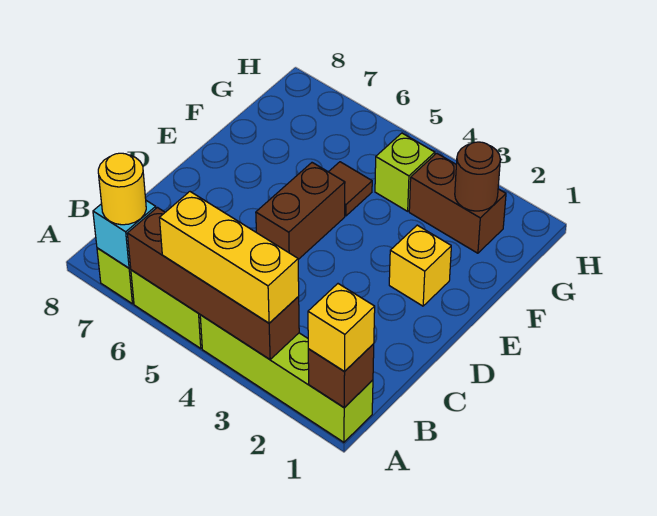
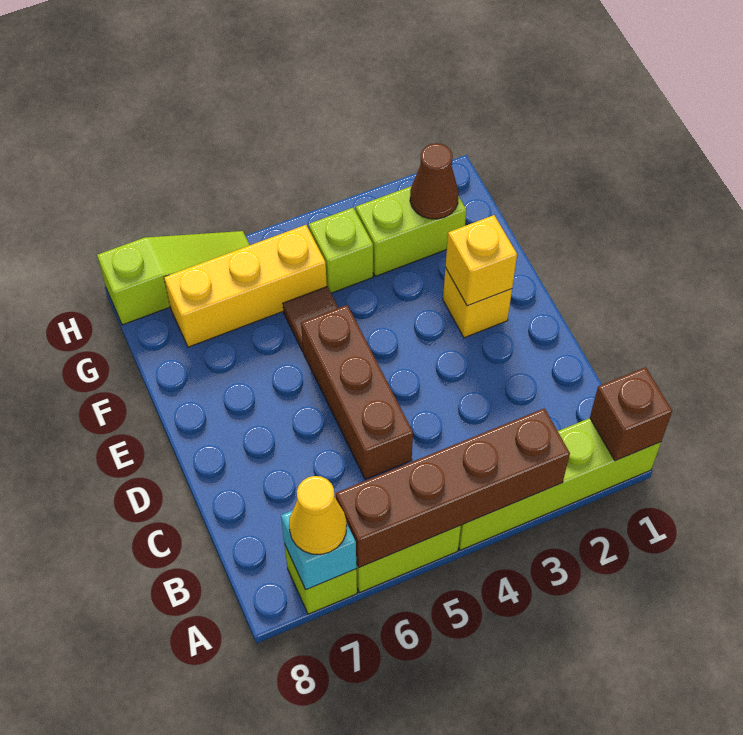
yellow brick A1 level 3 -> yellow brick E2 level 2
yellow brick A3:A5 level 3 -> yellow brick G5:G7 level 1
yellow round brick A7 level 3 -> yellow cone A7 level 3
brown brick D5:E5 level 1 -> brown brick C5:E5 level 1
brown brick G2:G3 level 1 -> lime brick G2:G3 level 1
brown round brick G2 level 2 -> brown cone G2 level 2
none -> lime slope H6:H8 level 1 top 8

